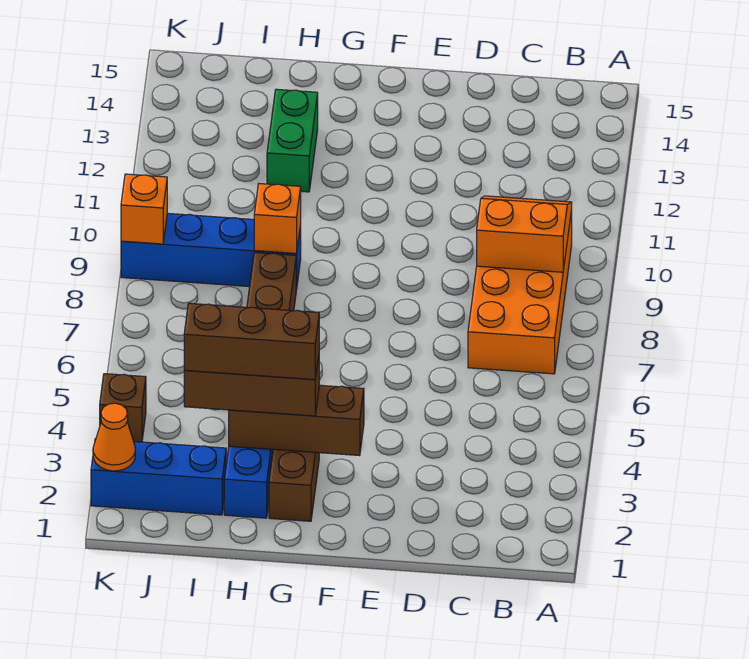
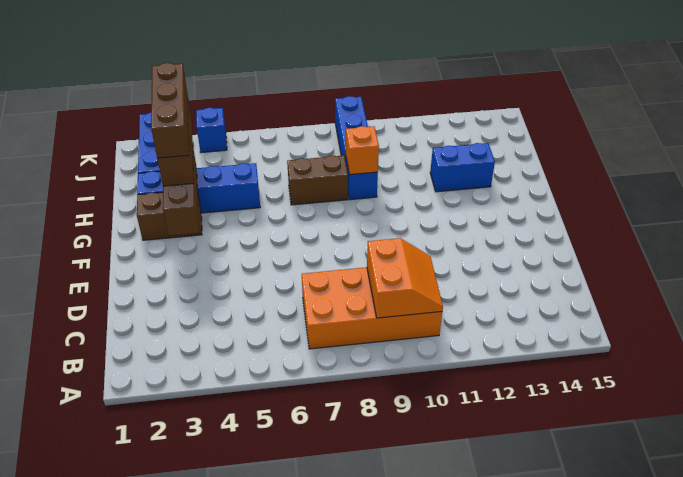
green brick H12:H13 level 1 -> blue brick H12:H13 level 1
orange cone K2 level 2 -> none
brown brick K4 level 1 -> blue brick K4 level 1
orange brick K9 level 2 -> none

